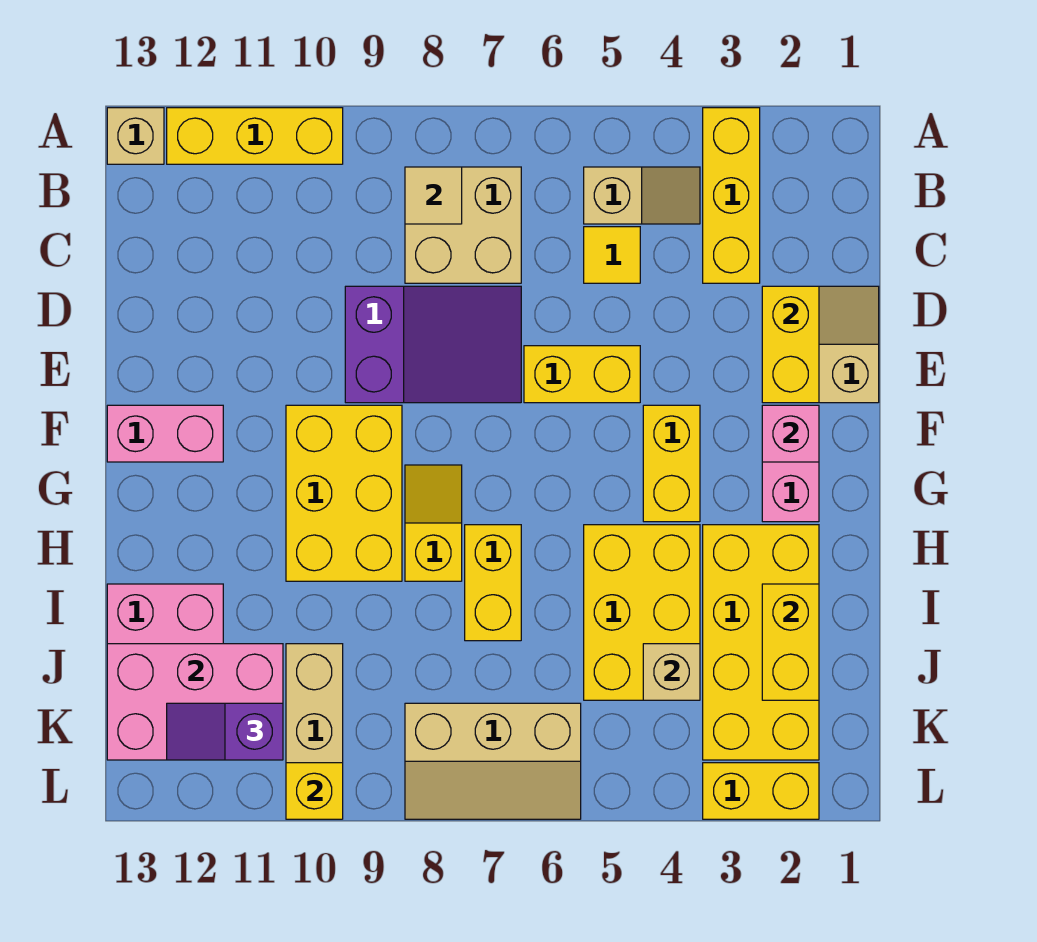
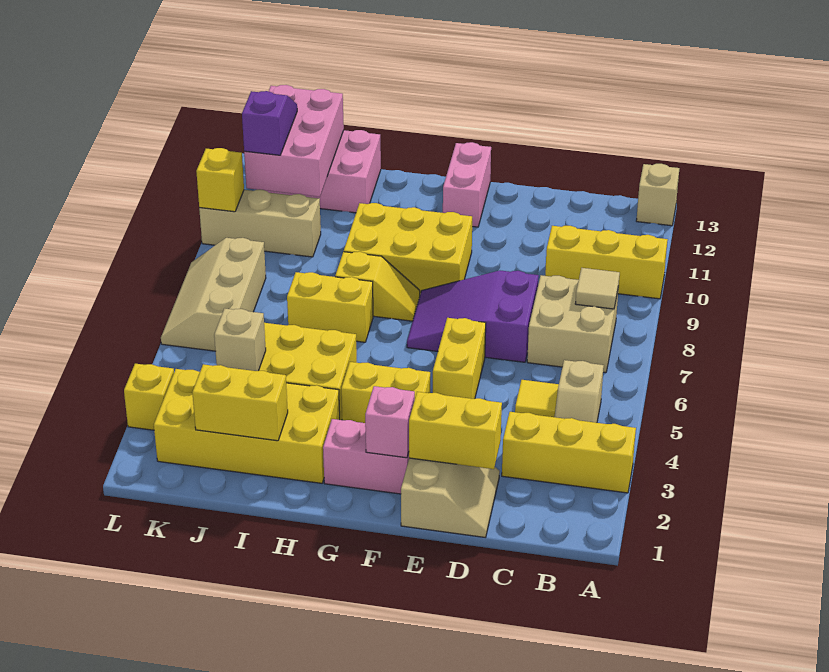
yellow brick A10:A12 level 1 -> yellow brick A10:C10 level 1
purple slope D7:E9 level 1 top 9 -> purple slope D7:F8 level 1 top D
yellow brick L2:L3 level 1 -> yellow brick L3 level 1

